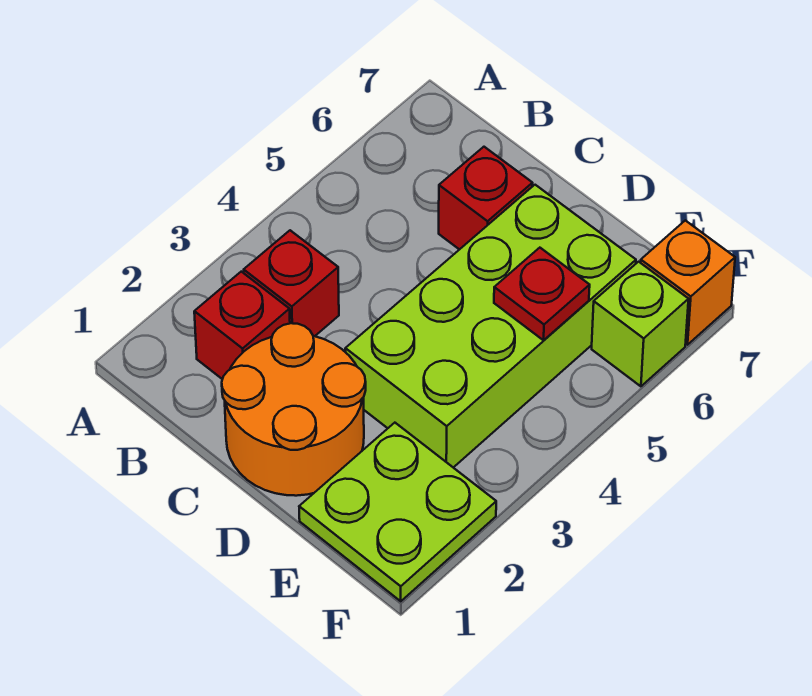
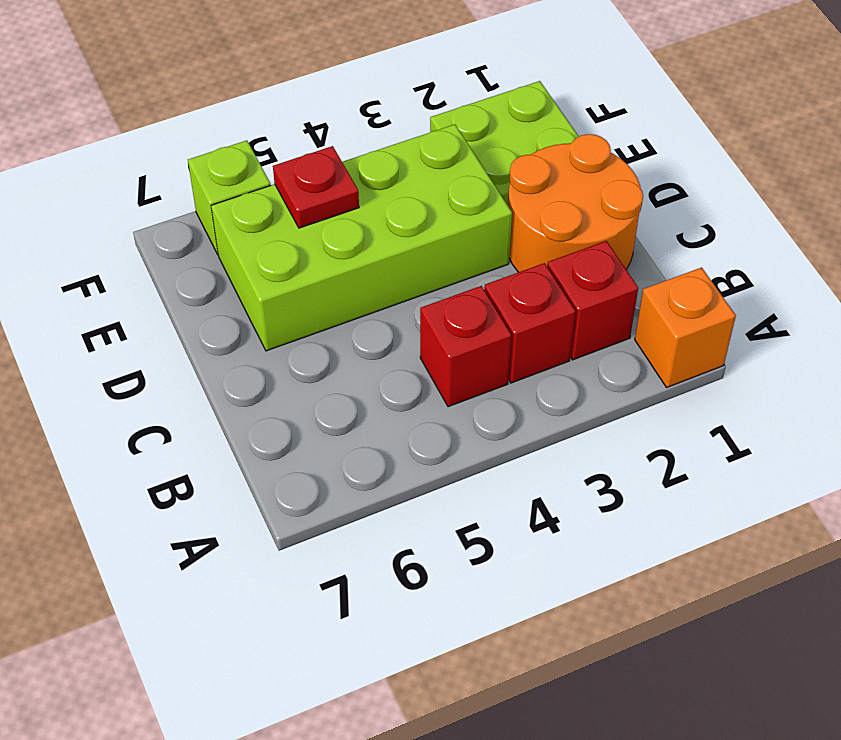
red brick C6 level 1 -> red brick B4 level 1
orange brick F7 level 1 -> orange brick A1 level 1

